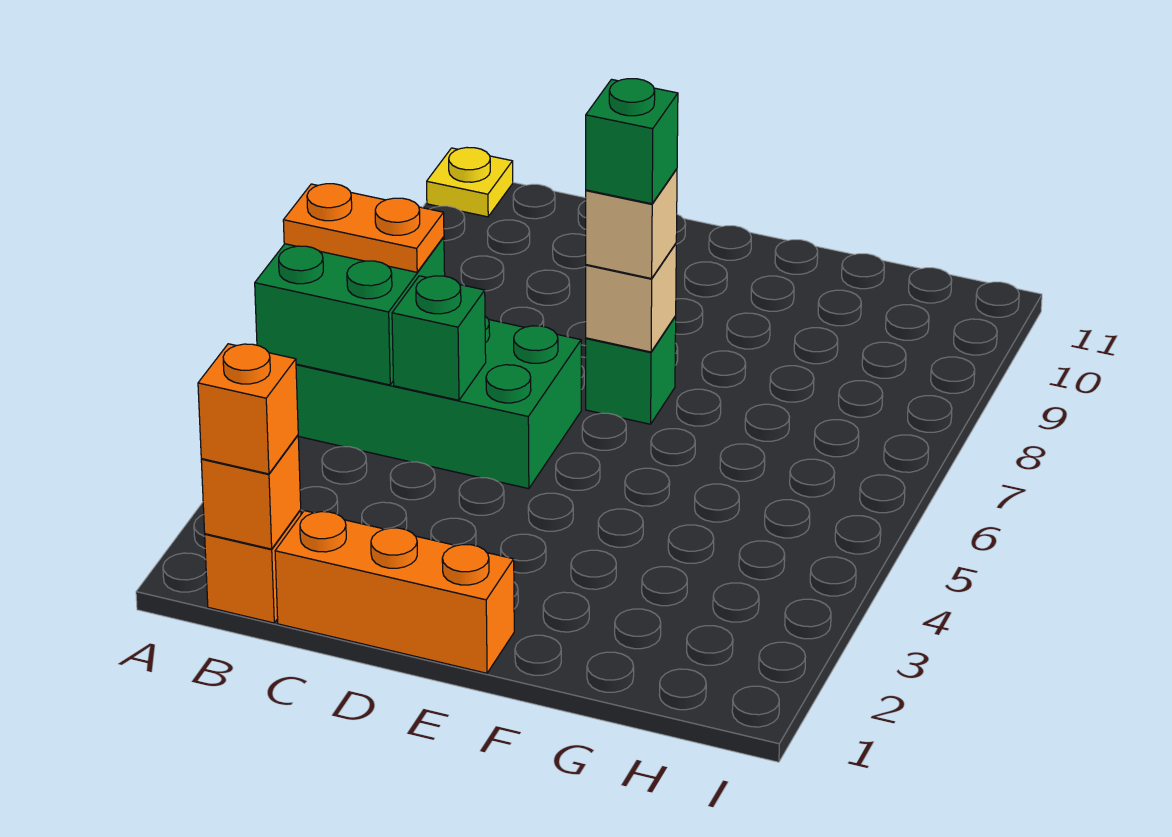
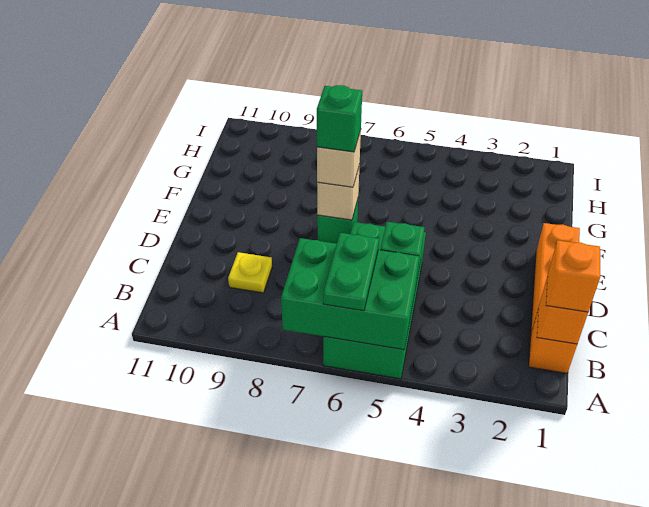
green brick A5:B6 level 2 -> green brick A5:B7 level 2
orange plate A6:B6 level 3 -> green plate A6:B6 level 3
yellow plate A11 level 1 -> yellow plate C9 level 1

